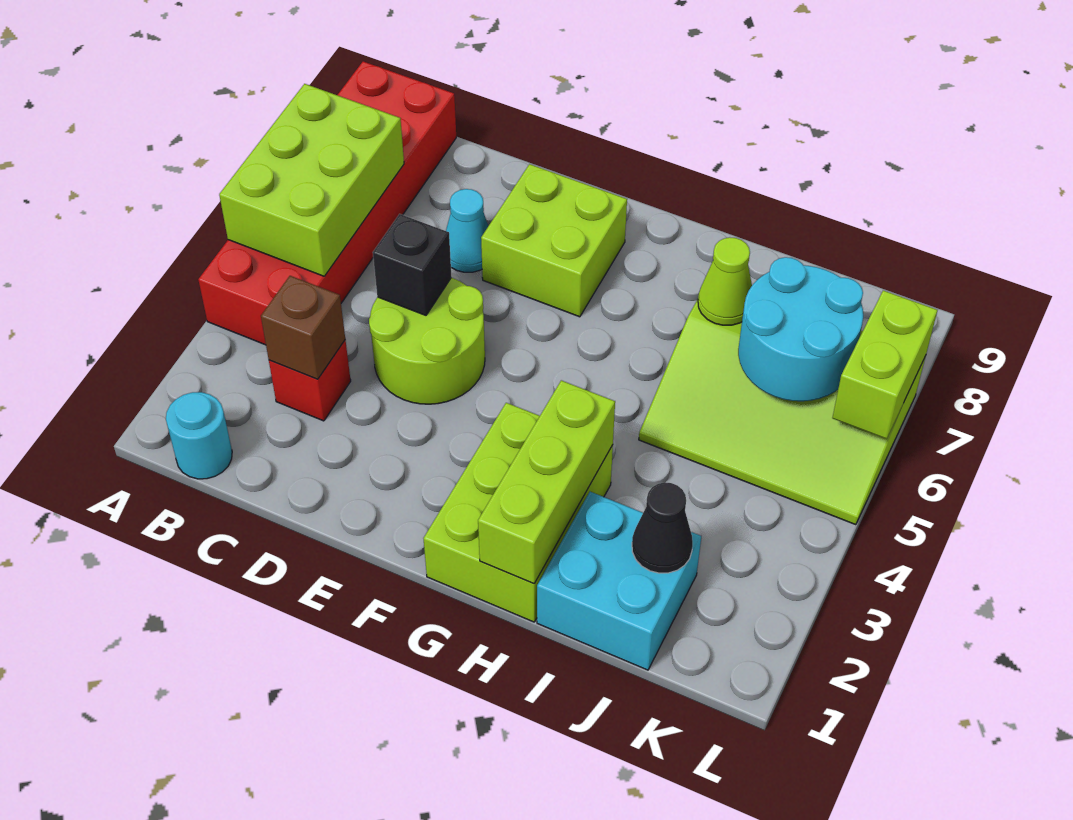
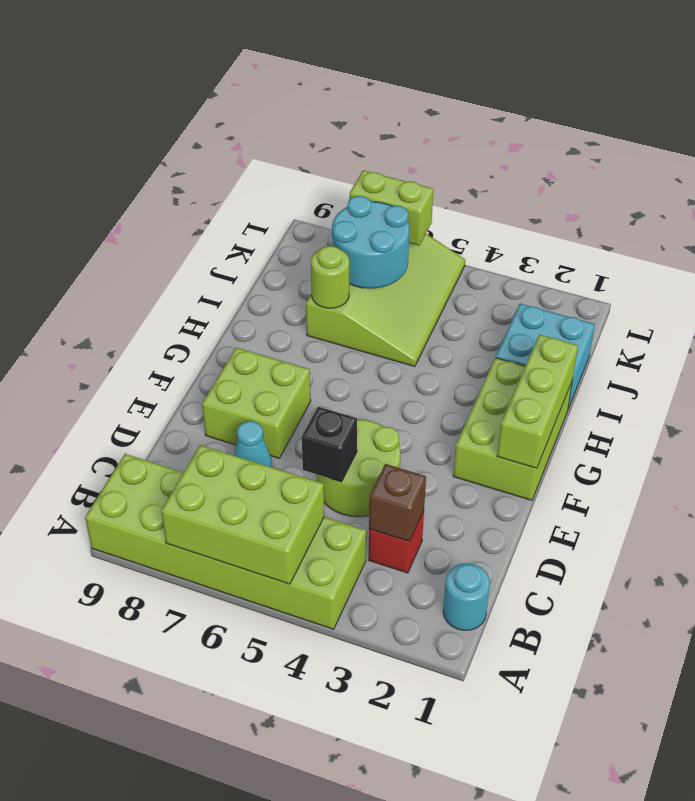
red brick A4:B9 level 1 -> lime brick A4:B9 level 1
lime brick G1:H3 level 1 -> lime brick F1:H2 level 1
lime brick H1:H3 level 2 -> lime brick F1:H1 level 2
lime cone I7 level 2 -> lime round brick I7 level 2
black cone J2 level 2 -> none

